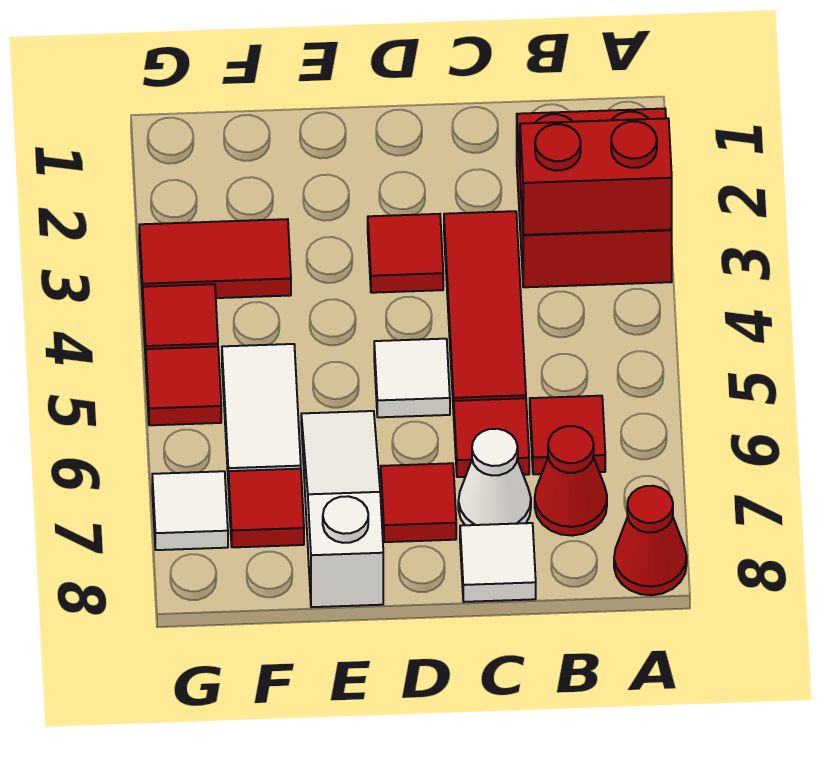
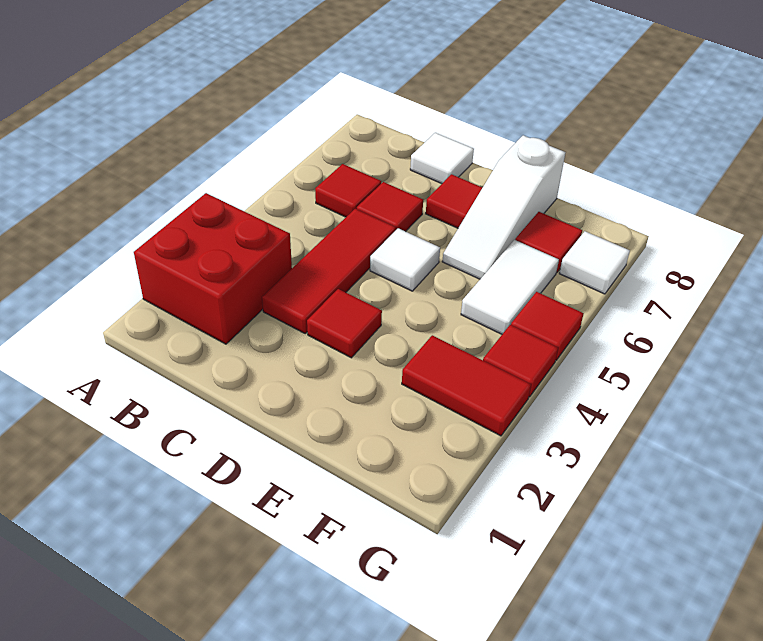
red brick A3:B3 level 2 -> none
red cone A8 level 1 -> none
red cone B7 level 1 -> none
white cone C7 level 1 -> none

